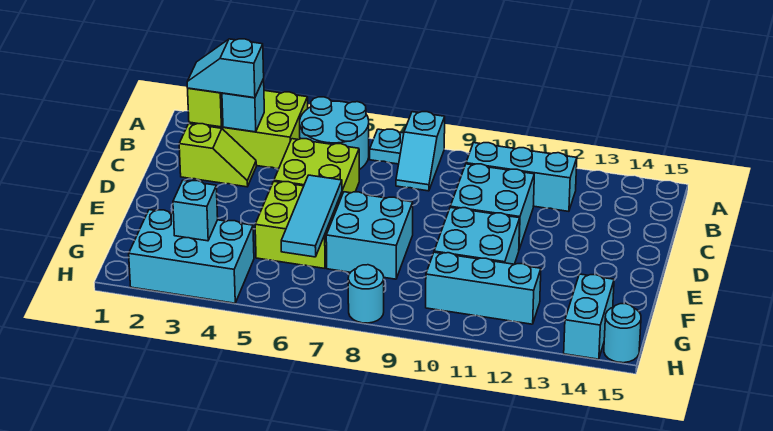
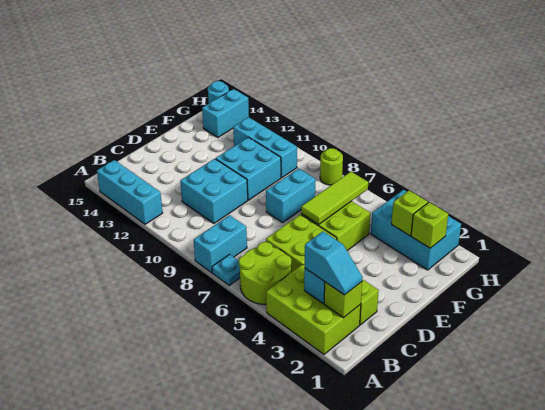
cyan round brick A5:B6 level 1 -> lime round brick A5:B6 level 1
cyan slope A8:B8 level 1 top A -> cyan brick A8:B8 level 1
cyan brick B10:B12 level 1 -> cyan brick A12:A14 level 1
cyan tile E6:G6 level 2 -> lime tile E6:G6 level 2
cyan brick E7:F8 level 1 -> cyan brick E8:F8 level 1
none -> lime brick G2 level 2
cyan brick G3 level 2 -> lime brick G3 level 2
cyan round brick H8 level 1 -> lime round brick H8 level 1

